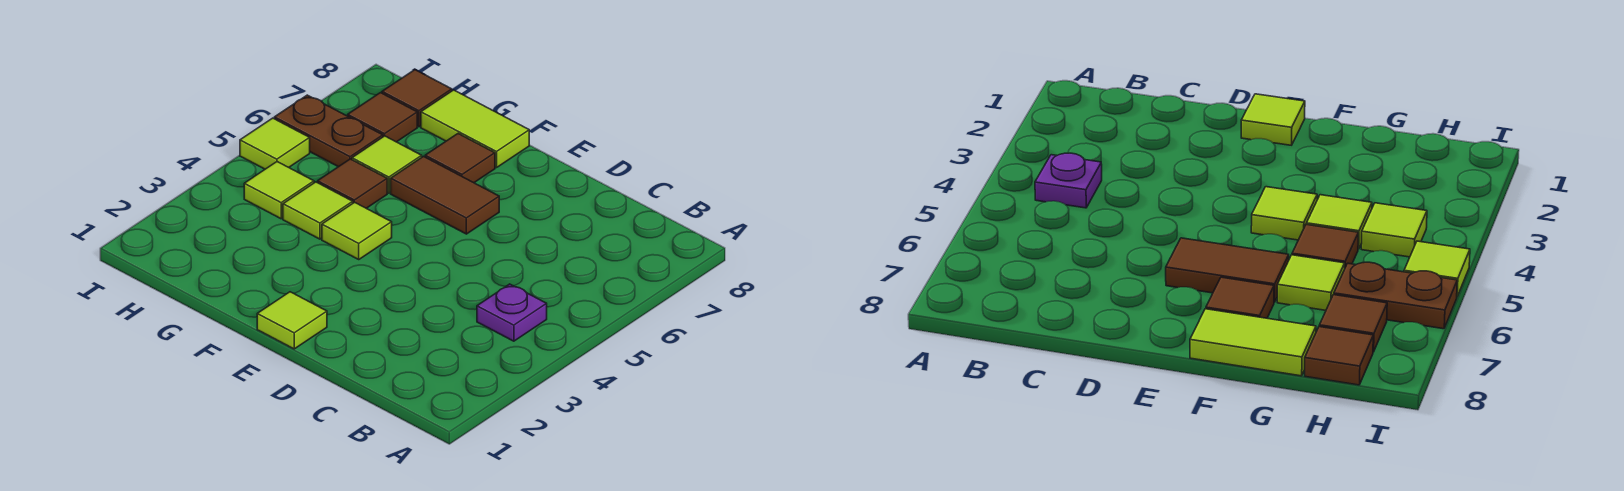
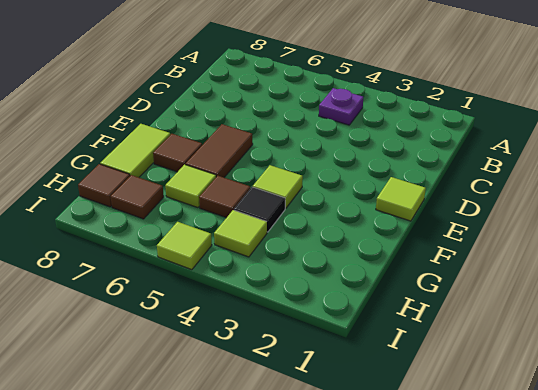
lime tile G4 level 1 -> black tile G4 level 1
brown plate H6:I6 level 1 -> none

